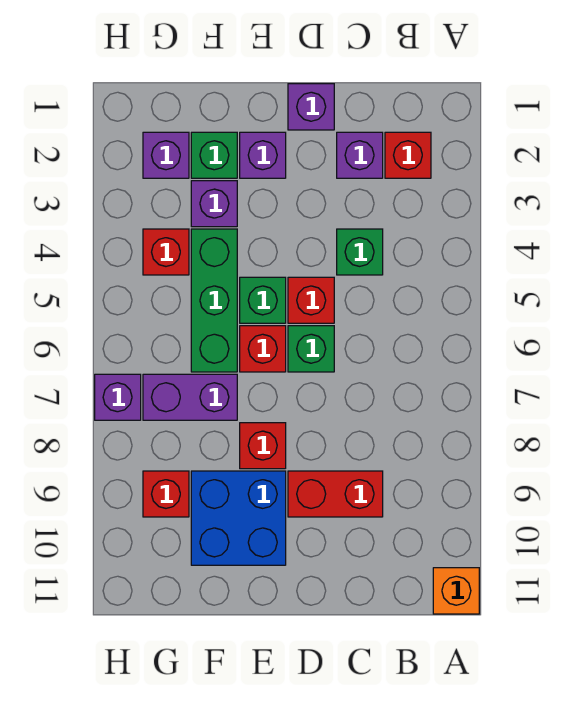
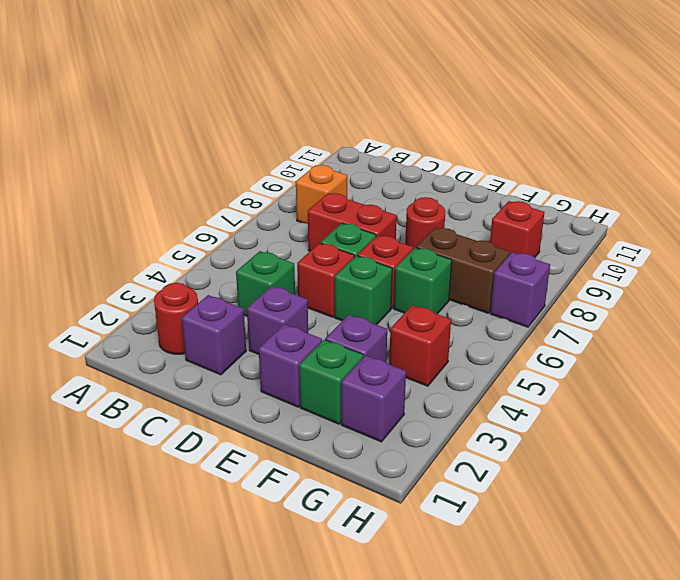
orange brick A11 level 1 -> orange brick B8 level 1
red brick B2 level 1 -> red round brick B2 level 1
red brick C9:D9 level 1 -> red brick C7:D7 level 1
purple brick D1 level 1 -> purple brick D3 level 1
red brick E8 level 1 -> red round brick E8 level 1
blue brick E9:F10 level 1 -> none
green brick F4:F6 level 1 -> green brick F6 level 1
purple brick F7:G7 level 1 -> brown brick F7:G7 level 1

